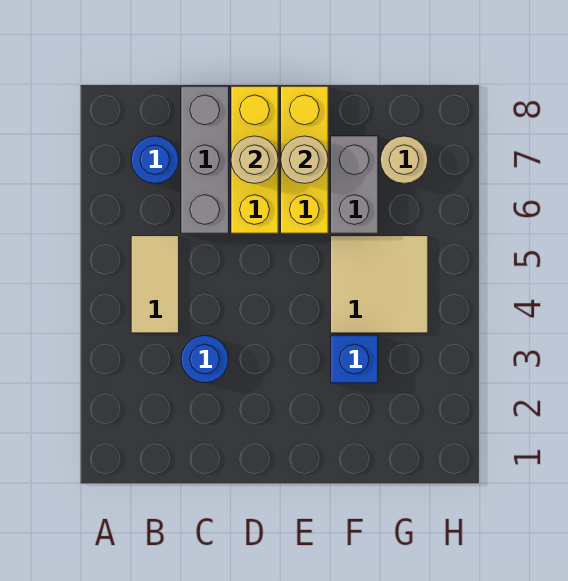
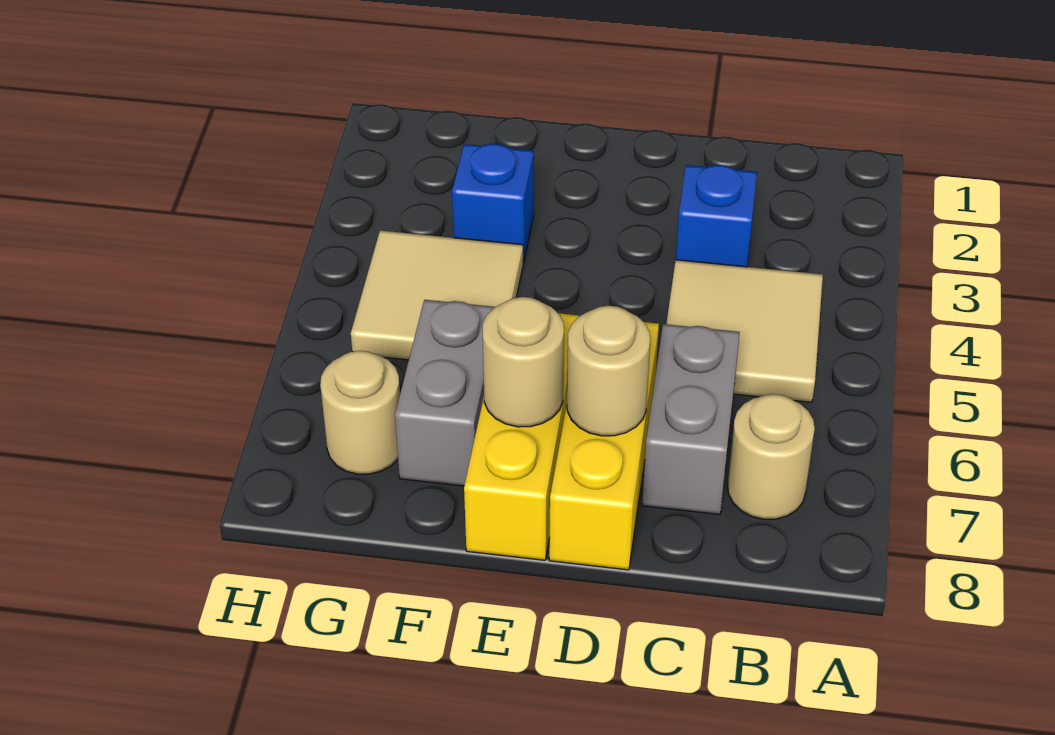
tan tile B4:B5 level 1 -> tan tile B4:C5 level 1
blue round brick B7 level 1 -> tan round brick B7 level 1
blue round brick C3 level 1 -> blue brick C3 level 1
grey brick C6:C8 level 1 -> grey brick C6:C7 level 1

